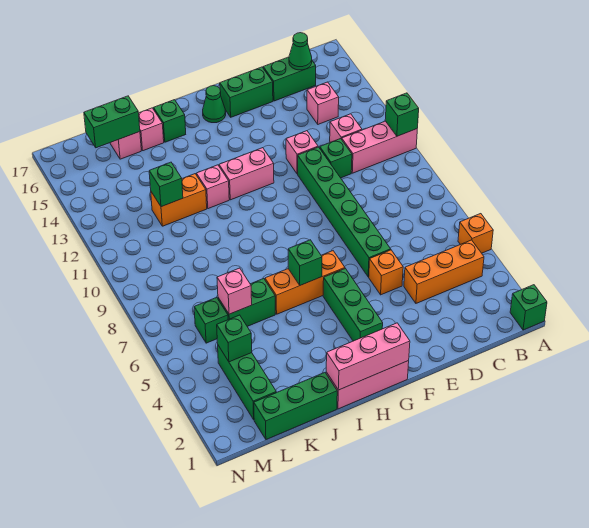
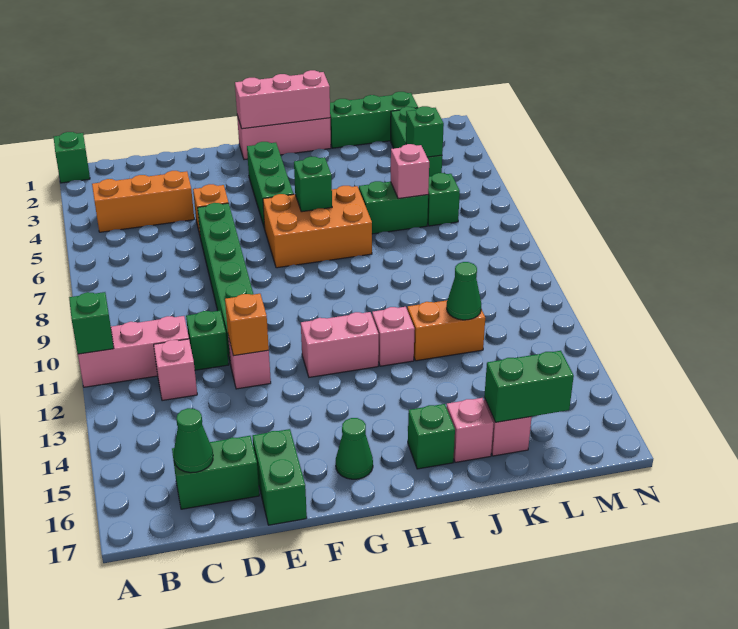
orange brick A5 level 1 -> orange brick E12 level 2
pink brick C14 level 1 -> none
green brick E16:F16 level 1 -> green brick E16:E17 level 1
orange brick G6:I6 level 1 -> orange brick G6:I7 level 1
green brick K12 level 2 -> green cone K12 level 2

